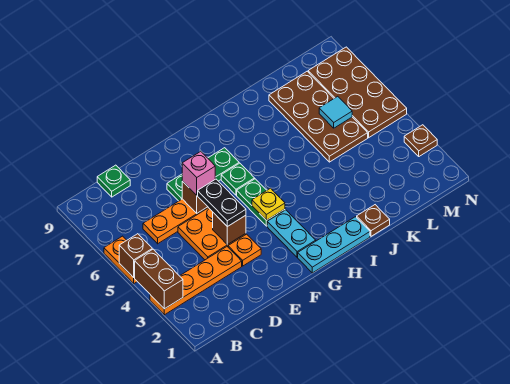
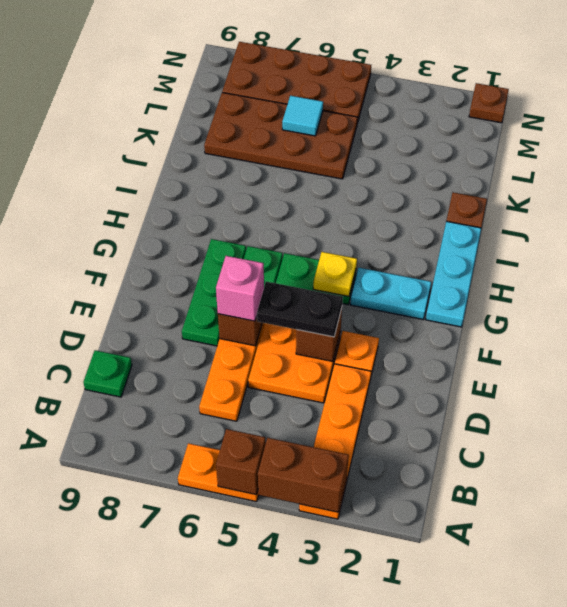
brown plate N3 level 1 -> brown plate N1 level 1

